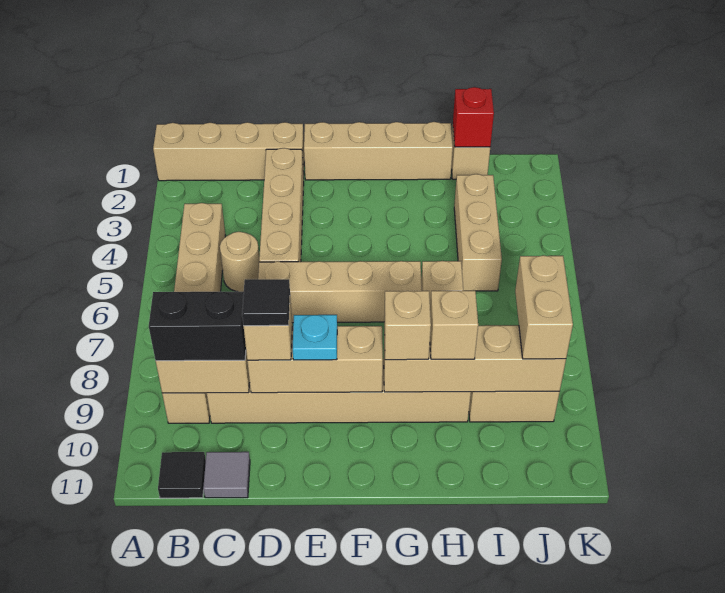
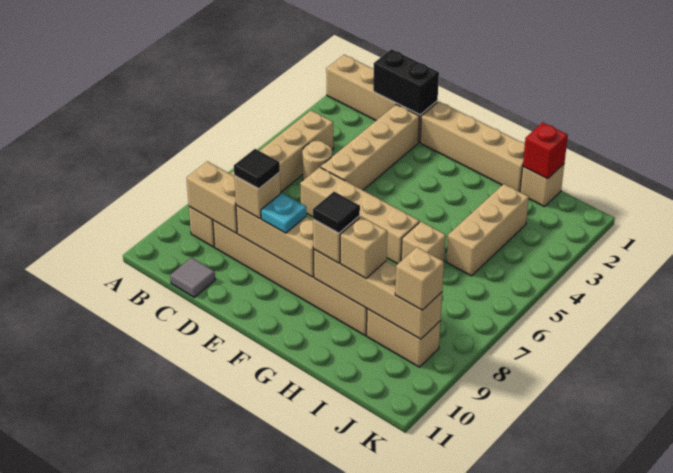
black brick B9:C9 level 3 -> black brick C1:D1 level 2
black tile B11 level 1 -> black tile G9 level 4
tan brick J8:J9 level 3 -> tan brick J9 level 3

